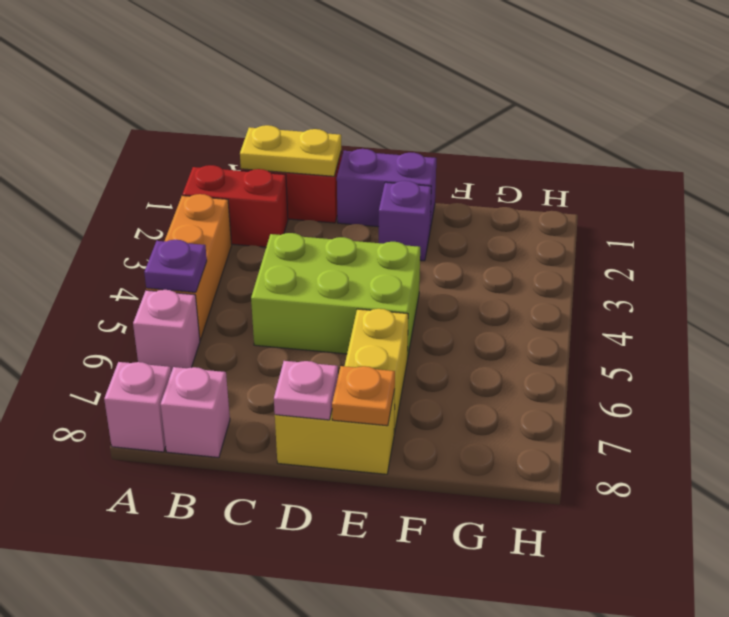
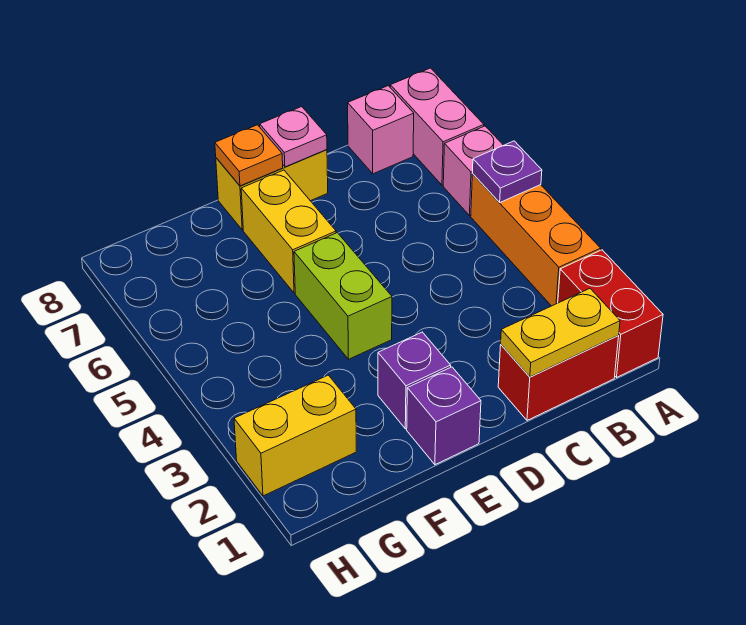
red brick A2:B2 level 1 -> red brick A1:A2 level 1
pink brick A8 level 1 -> pink brick A7:A8 level 1
lime brick C4:E5 level 1 -> lime brick E4:E5 level 1
purple brick D1:E1 level 1 -> purple brick E1 level 1
none -> yellow brick G2:H2 level 1

